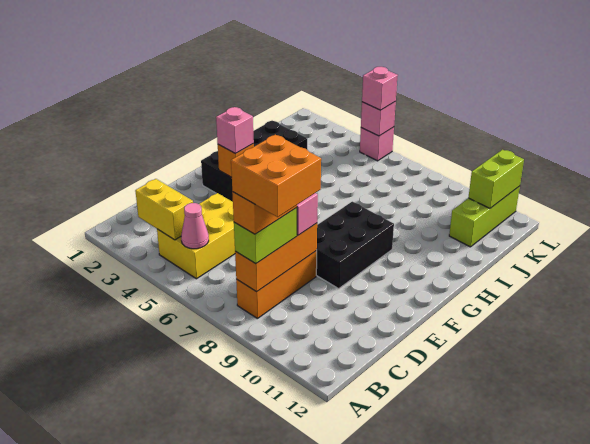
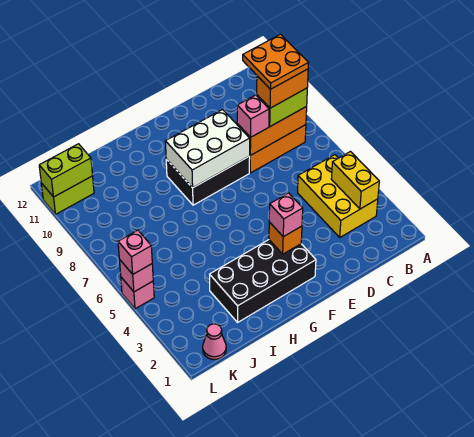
yellow brick B4:D5 level 1 -> yellow brick B3:C5 level 1
pink cone B5 level 2 -> pink cone K1 level 1
orange brick B8:C9 level 5 -> orange plate B8:C9 level 5
none -> white brick E8:G9 level 2
lime brick J11:L11 level 1 -> lime brick K11:L11 level 1

